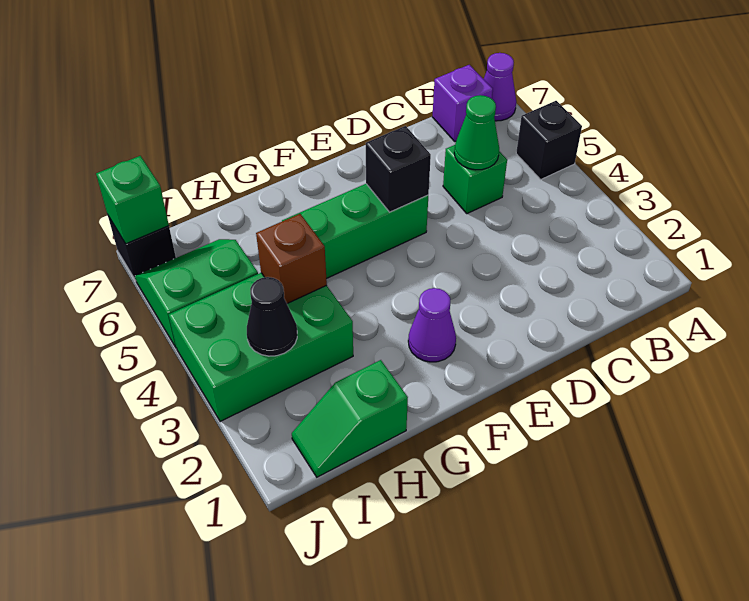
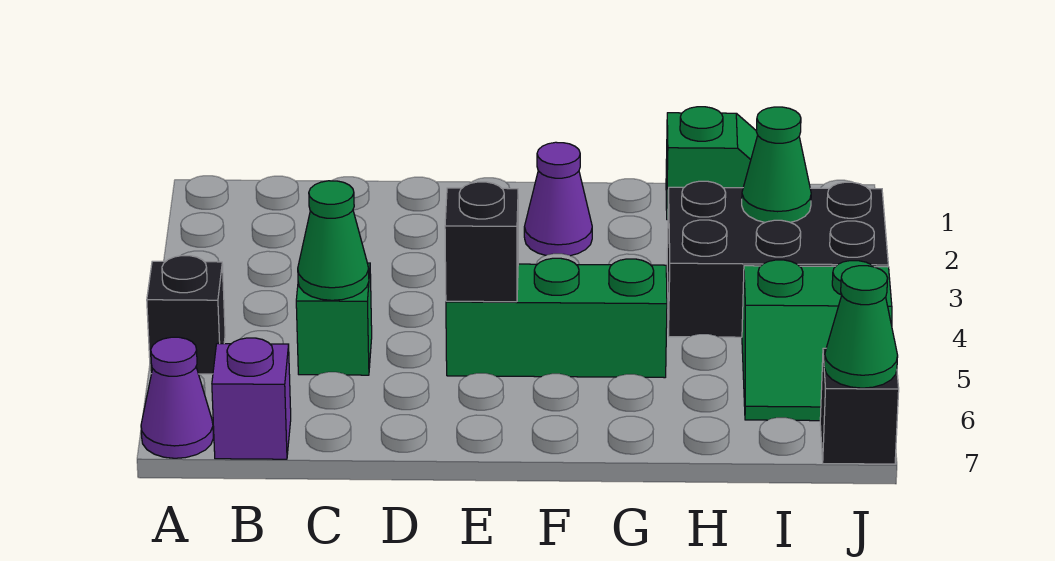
green brick H3:J4 level 1 -> black brick H3:J4 level 1
brown brick H4 level 2 -> none
black cone I3 level 2 -> green cone I3 level 2
green brick J7 level 2 -> green cone J7 level 2

